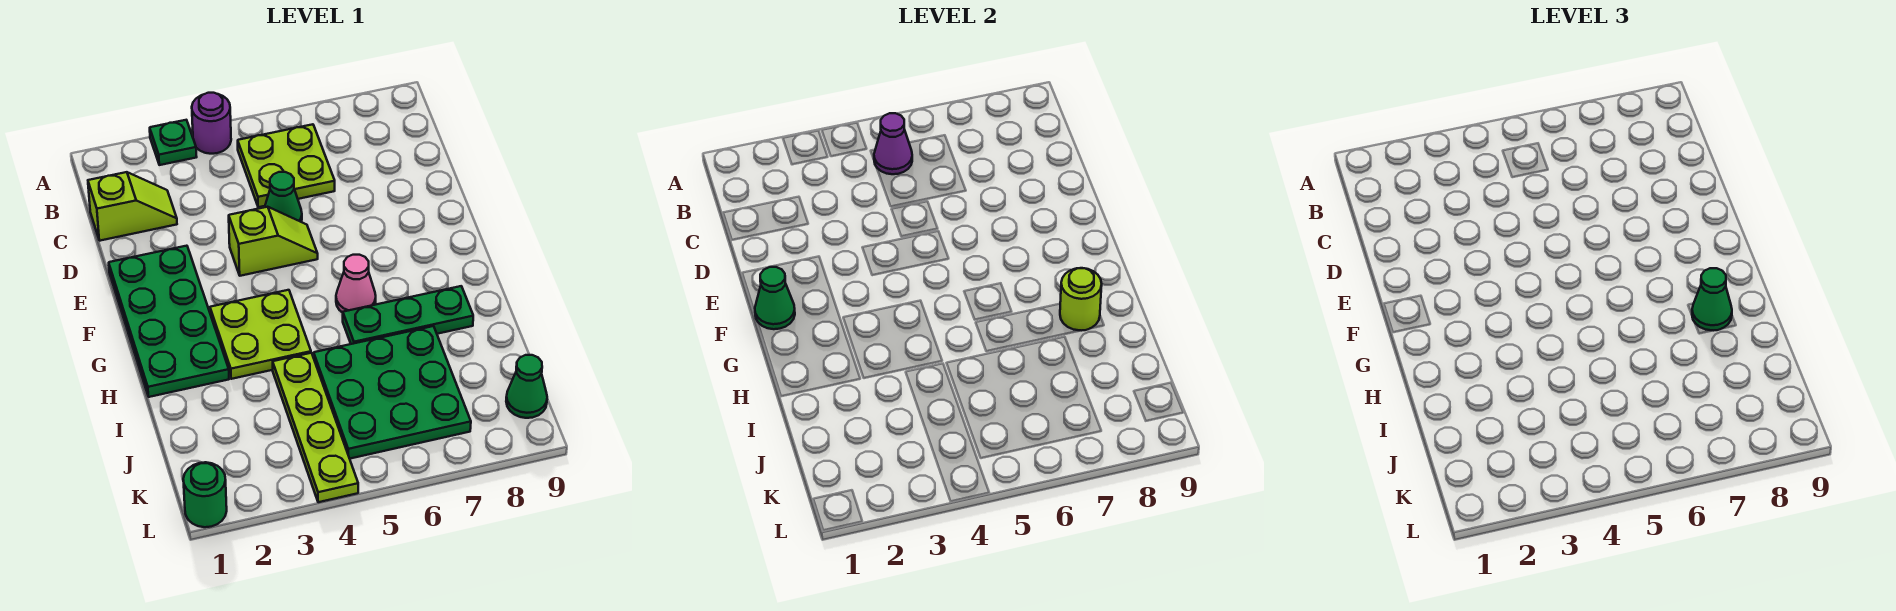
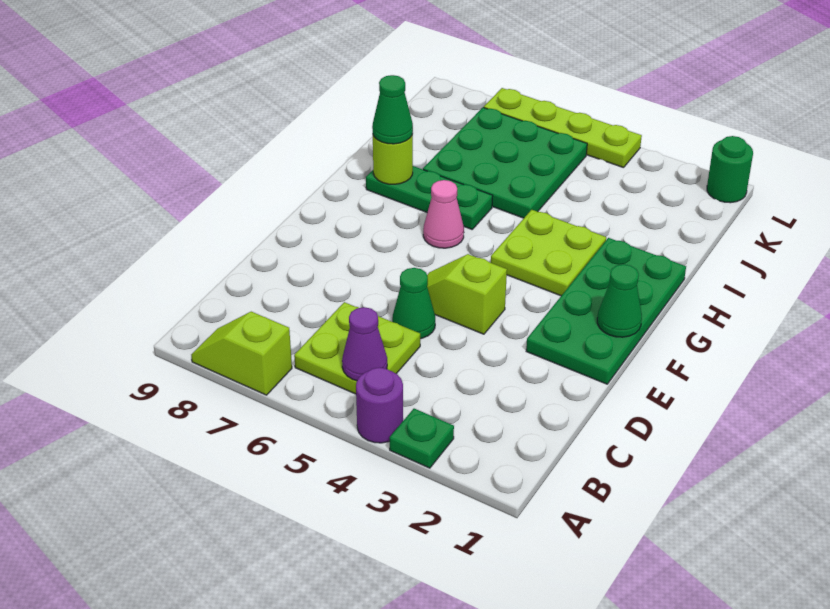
lime slope C1:C2 level 1 top 1 -> lime slope A7:A8 level 1 top 7
lime plate I4:L4 level 1 -> lime plate L4:L7 level 1
green cone K9 level 1 -> none

